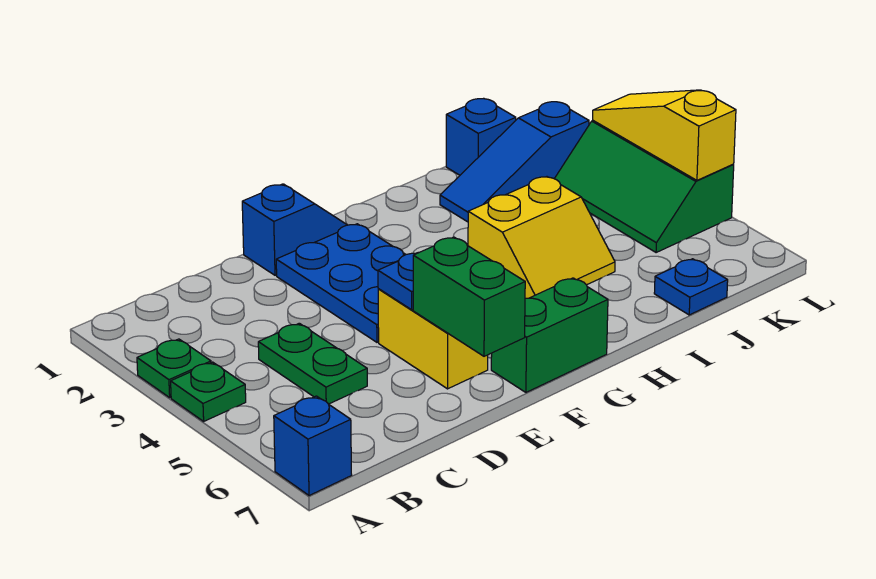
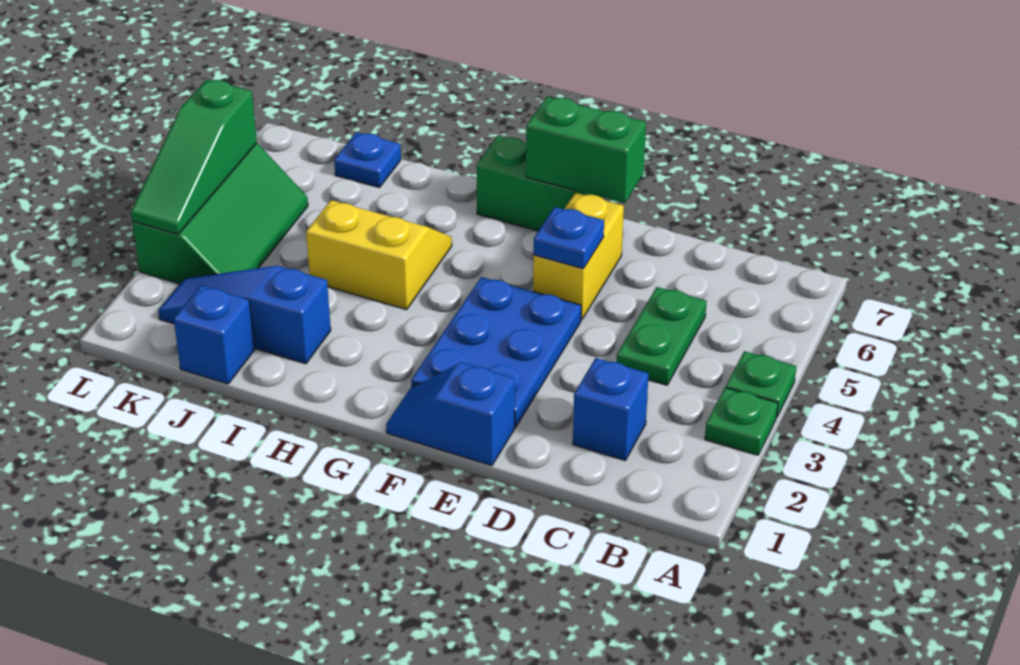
blue brick A7 level 1 -> blue brick C2 level 1
green brick E6:E7 level 2 -> green brick E7:F7 level 2
blue slope I2:K2 level 1 top K -> blue slope I2:K2 level 1 top I
yellow slope L3:L5 level 2 top 5 -> green slope L3:L5 level 2 top 5

